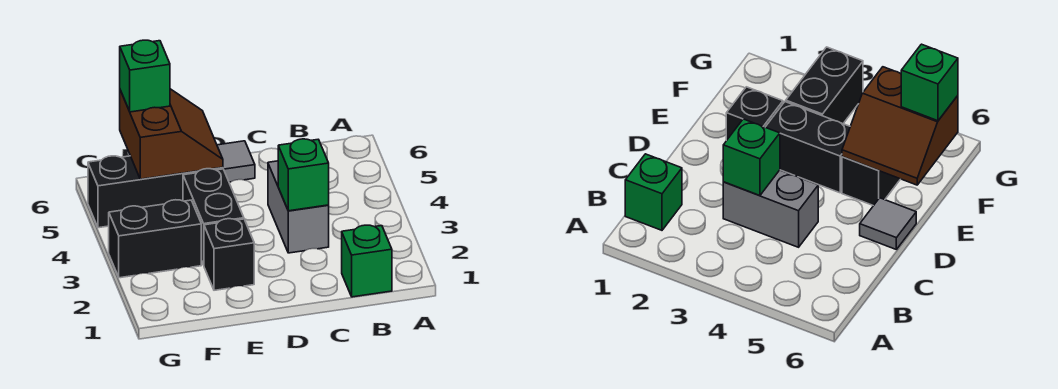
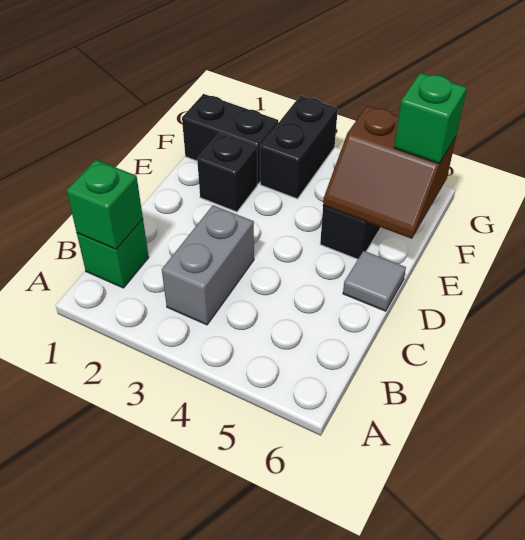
grey brick C3:C4 level 1 -> grey brick B3:C3 level 1
green brick C3 level 2 -> green brick B1 level 2
black brick E3:E4 level 1 -> black brick F1:F2 level 1

